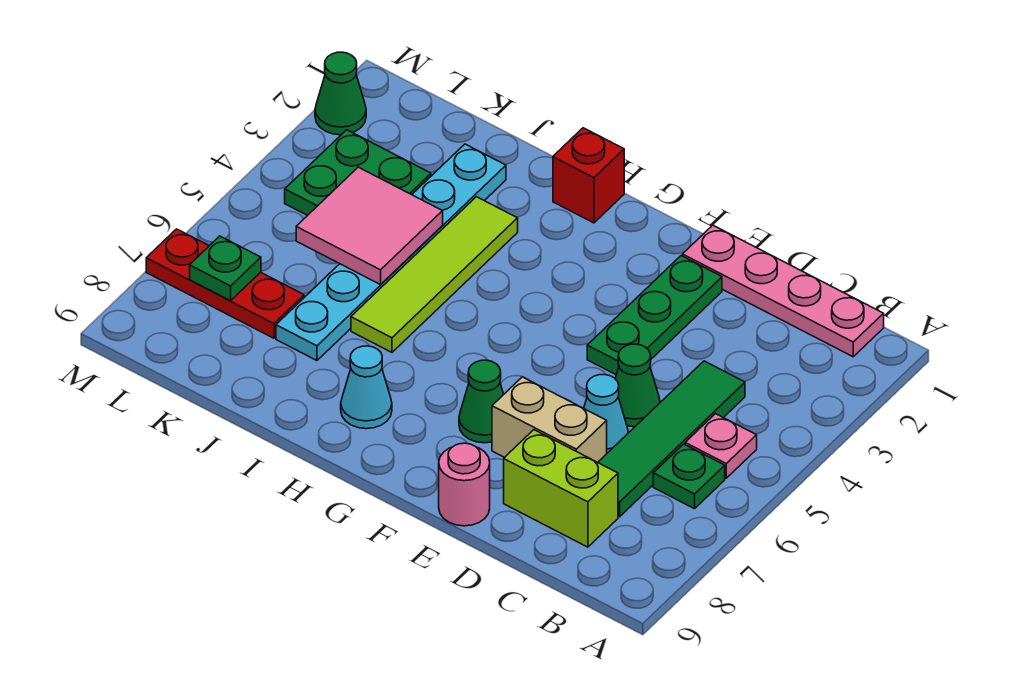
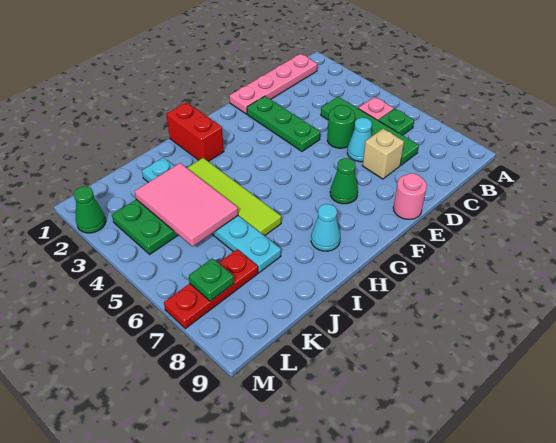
lime brick C8:D8 level 1 -> none
green cone D5 level 1 -> green round brick D5 level 1
tan brick D7:E7 level 1 -> tan brick D7 level 1
red brick H1 level 1 -> red brick H1:H2 level 1
pink tile J4:K5 level 2 -> pink tile J3:K5 level 2

